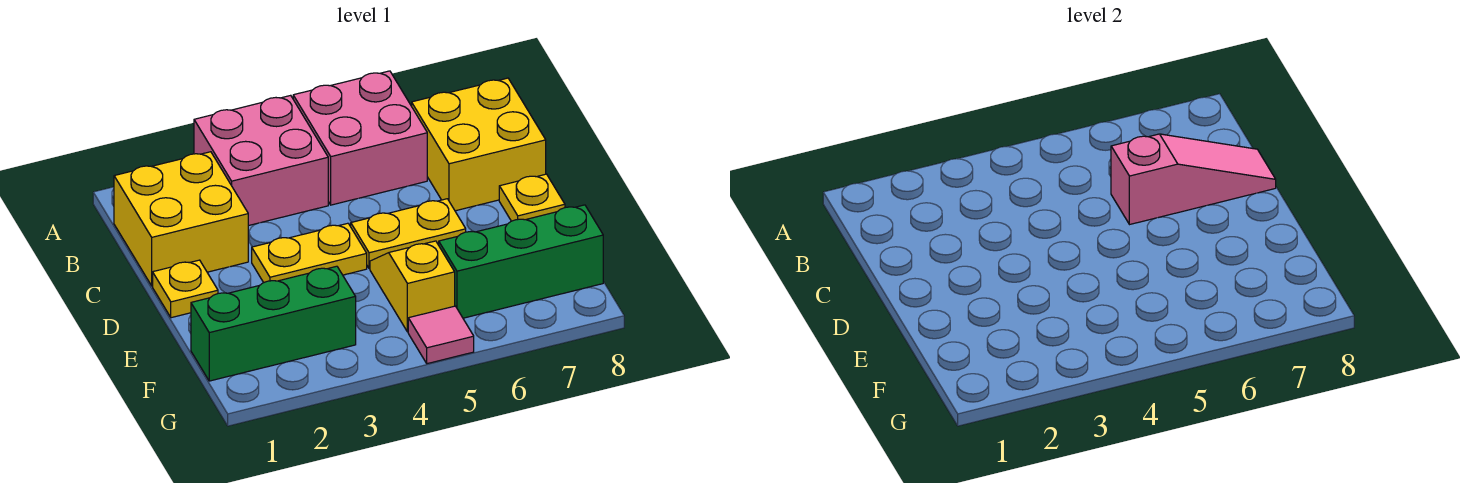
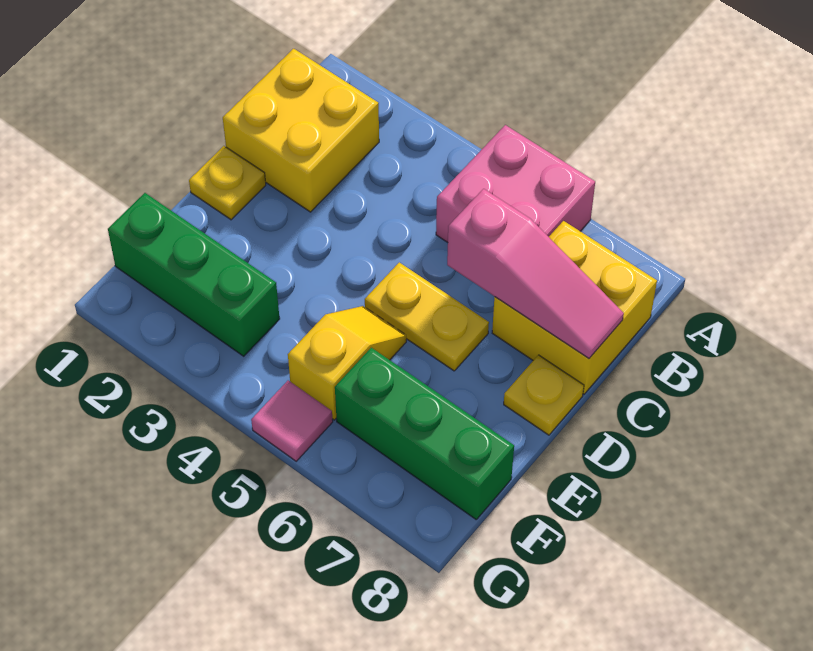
pink brick A3:B4 level 1 -> none
yellow plate D3:D4 level 1 -> none

